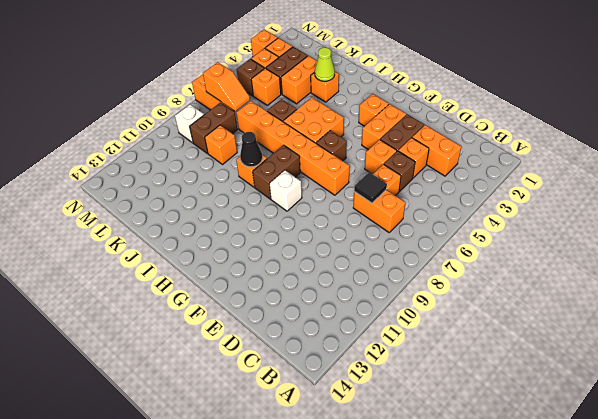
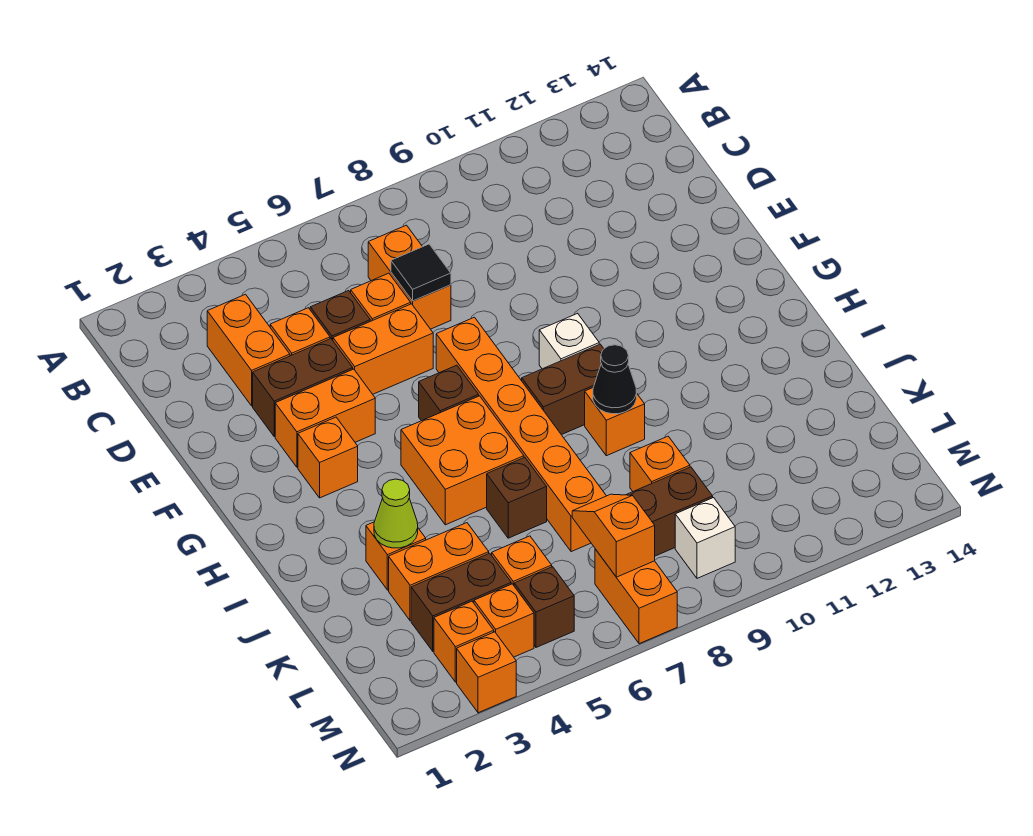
orange brick E5 level 1 -> orange brick E5:E6 level 1

